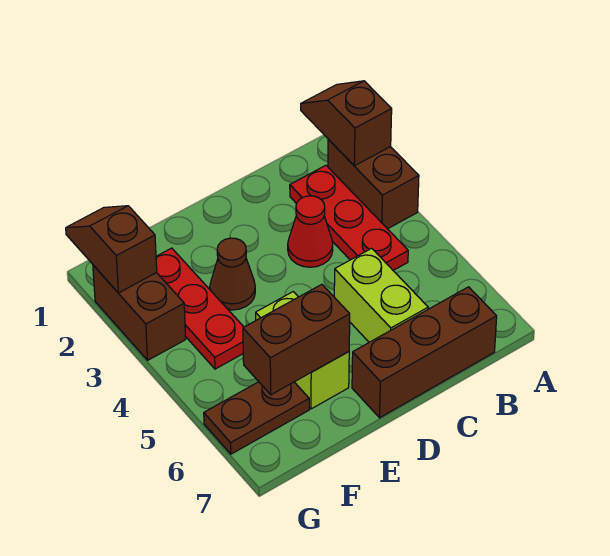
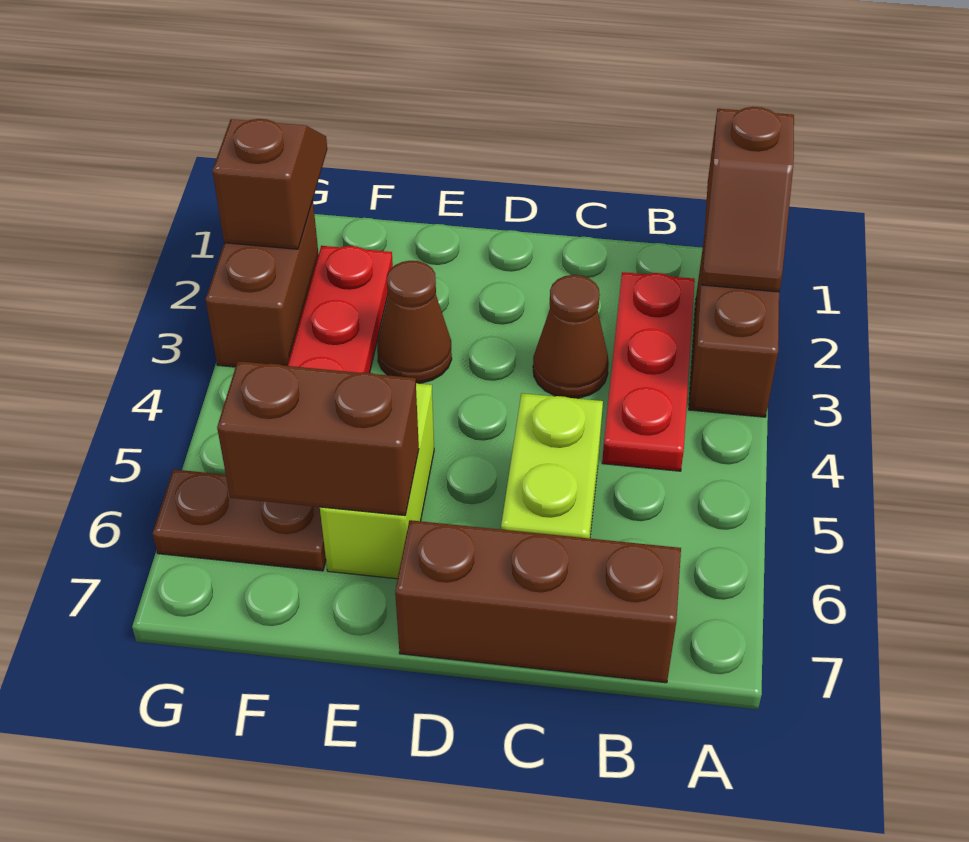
brown slope A1:A2 level 2 top 2 -> brown slope A1:A2 level 2 top 1
red cone C3 level 1 -> brown cone C3 level 1

